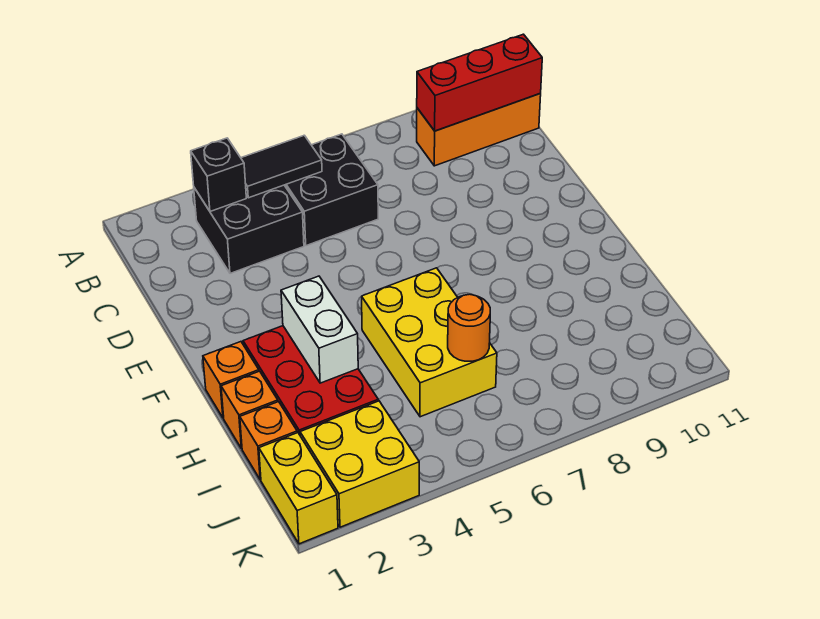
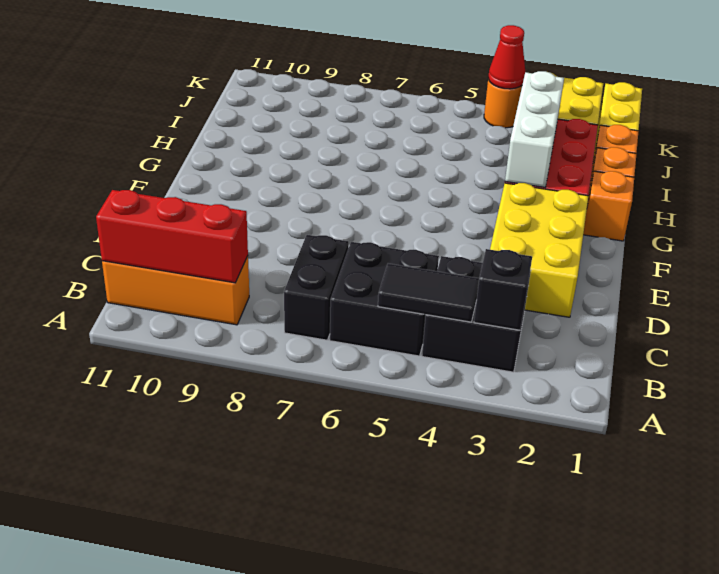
none -> black brick B7:C7 level 1
white brick G3:H3 level 2 -> white brick G3:I3 level 2
yellow brick G5:I6 level 1 -> yellow brick D2:F3 level 1
orange round brick I6 level 2 -> orange round brick K4 level 1
none -> red cone K4 level 2

